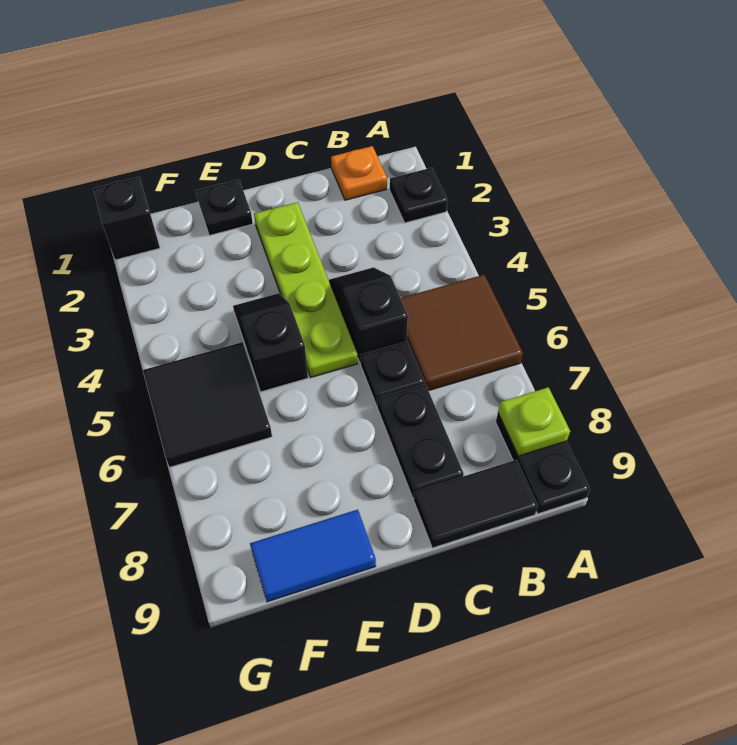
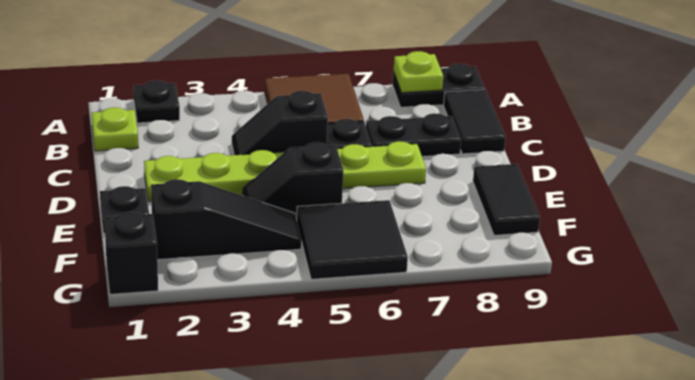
orange plate B1 level 1 -> lime plate B1 level 1
lime plate D2:D5 level 1 -> lime plate D2:D7 level 1
blue tile E9:F9 level 1 -> black tile E9:F9 level 1
none -> black slope F2:F4 level 1 top 2

